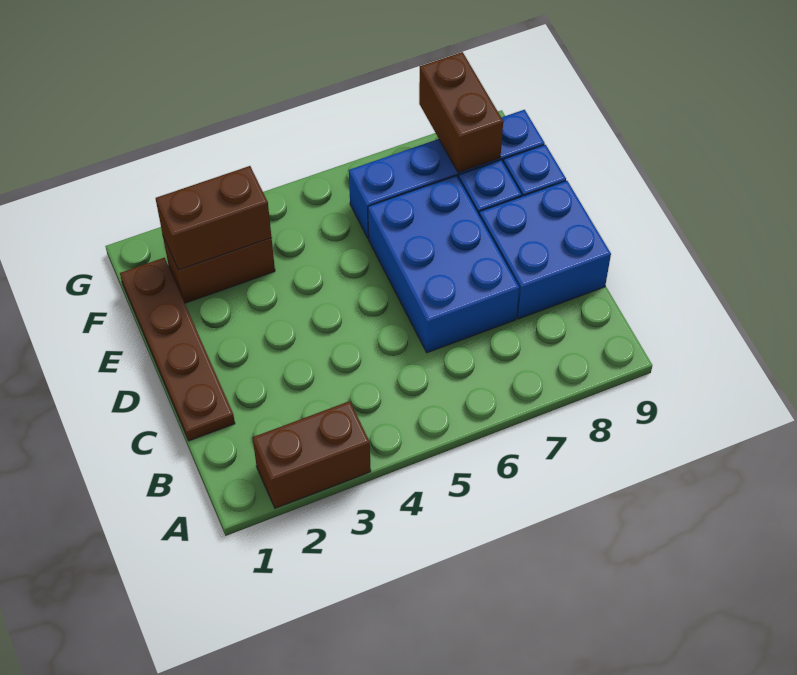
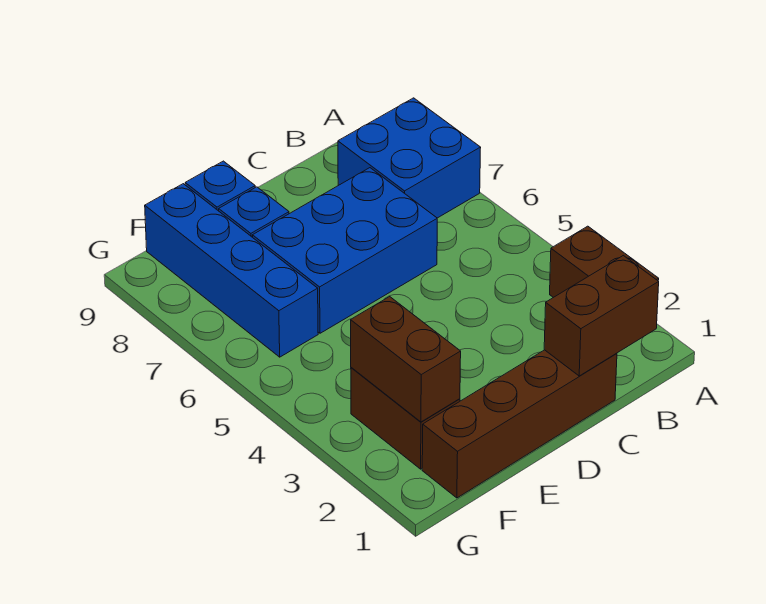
brown plate C1:F1 level 1 -> brown brick C1:F1 level 1
blue brick C8:D9 level 1 -> blue brick A7:B8 level 1
brown brick F8:G8 level 2 -> brown brick B1:C1 level 2

